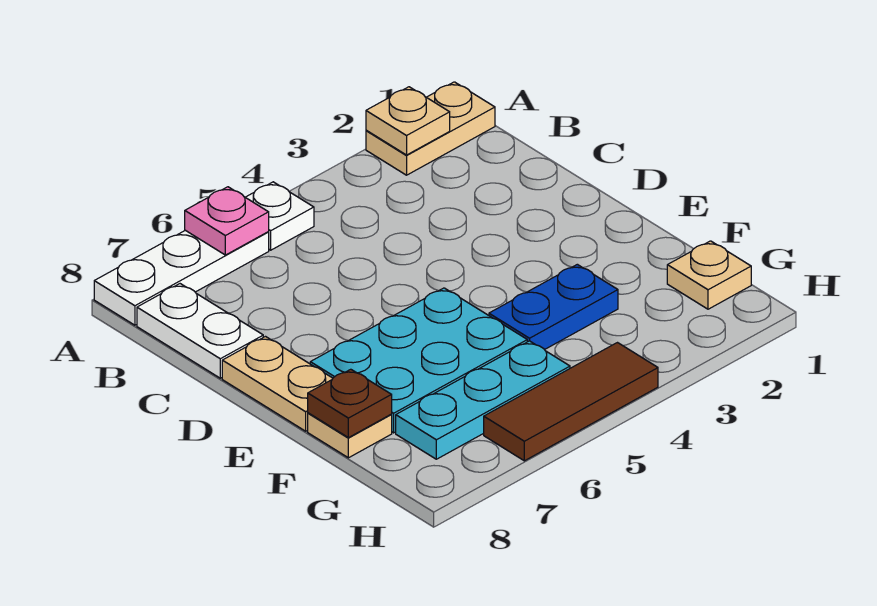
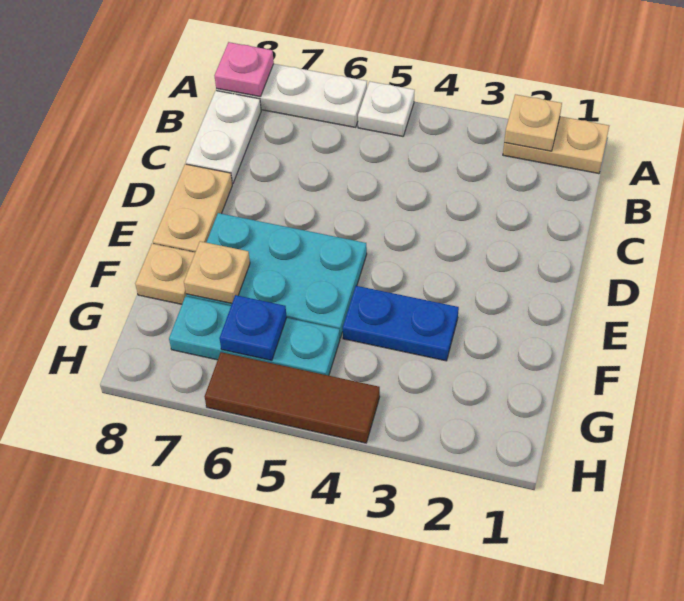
pink plate A6 level 2 -> pink plate A8 level 2
brown plate F8 level 2 -> none
tan plate G1 level 1 -> tan plate F7 level 2
none -> blue plate G6 level 2

